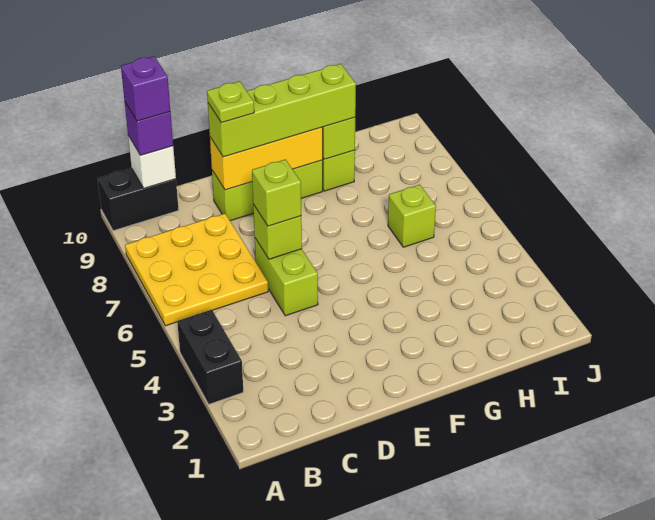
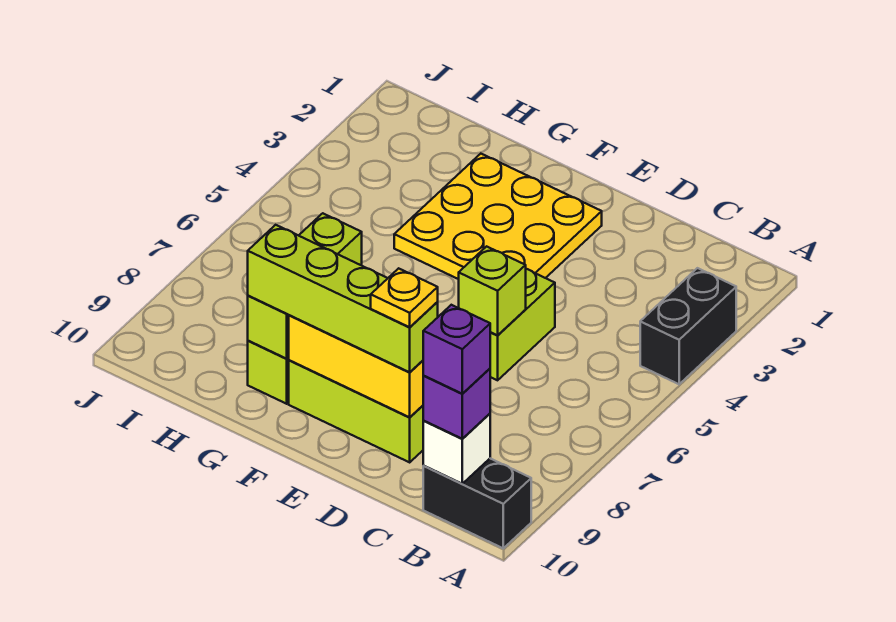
yellow plate A6:C8 level 1 -> yellow plate E2:G4 level 1
lime brick D6 level 3 -> none
lime plate D9 level 4 -> yellow plate D9 level 4

